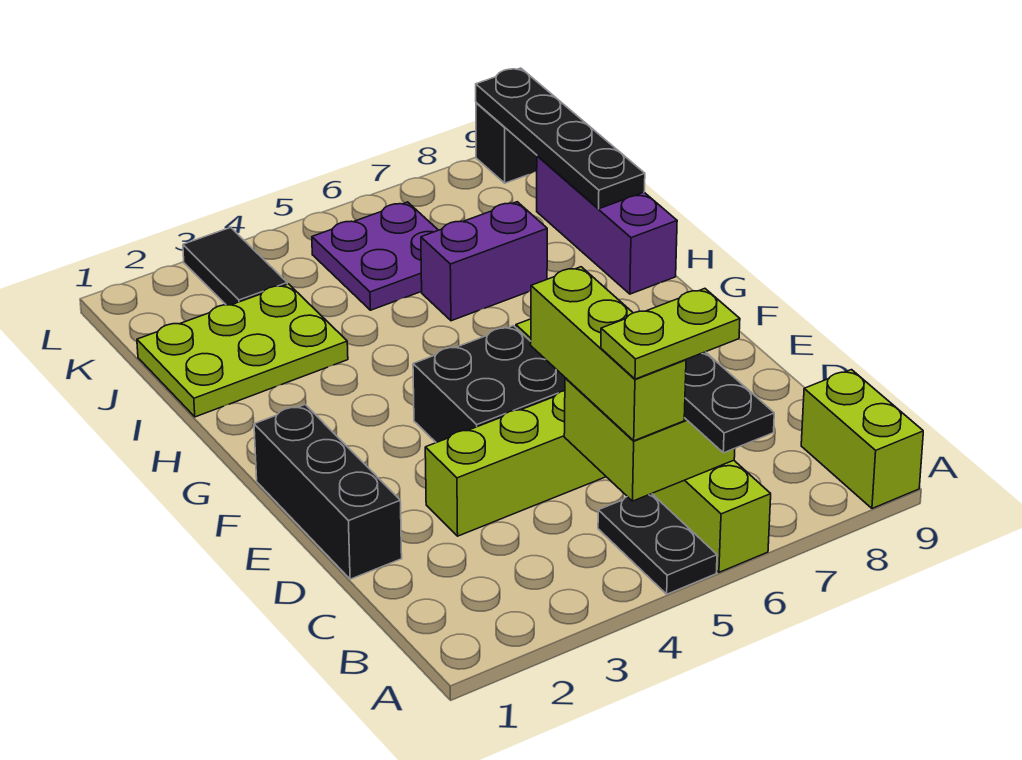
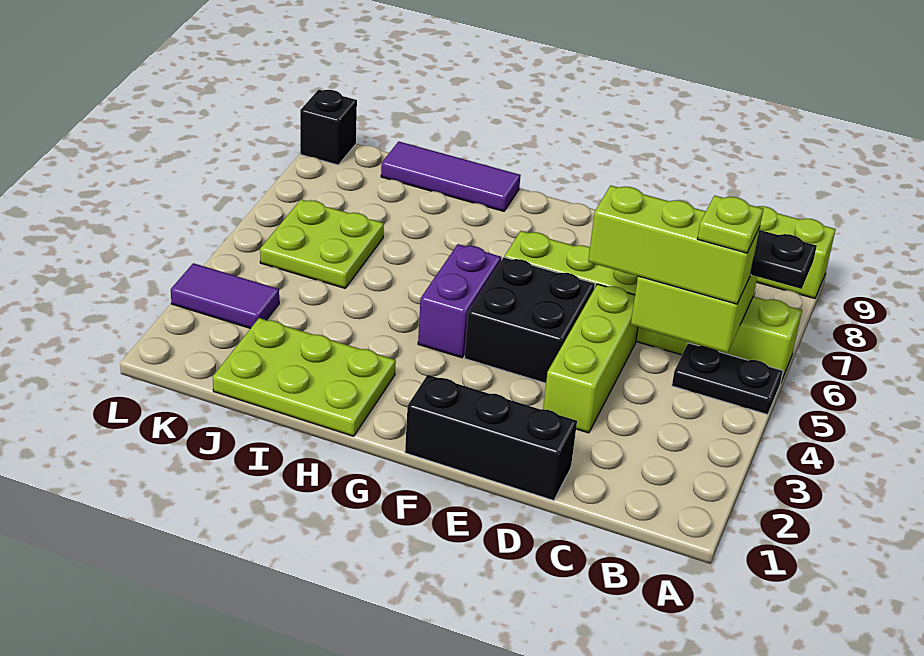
lime plate B5:B6 level 4 -> lime plate B5 level 4
purple brick H9:J9 level 1 -> purple tile H9:J9 level 1
lime plate I1:J3 level 1 -> lime plate H1:J2 level 1
purple brick I6:I7 level 1 -> purple brick G4:G5 level 1
black plate I9:L9 level 2 -> none
purple plate J5:K6 level 1 -> lime plate J5:K6 level 1
black tile K3:L3 level 1 -> purple tile K3:L3 level 1

